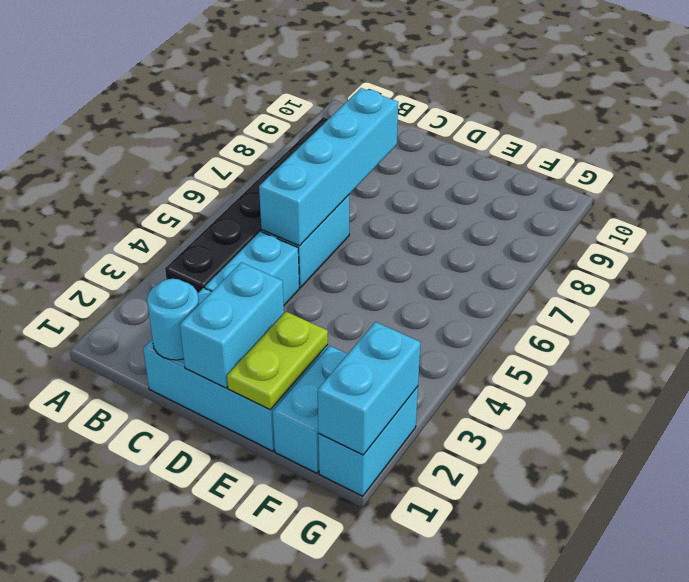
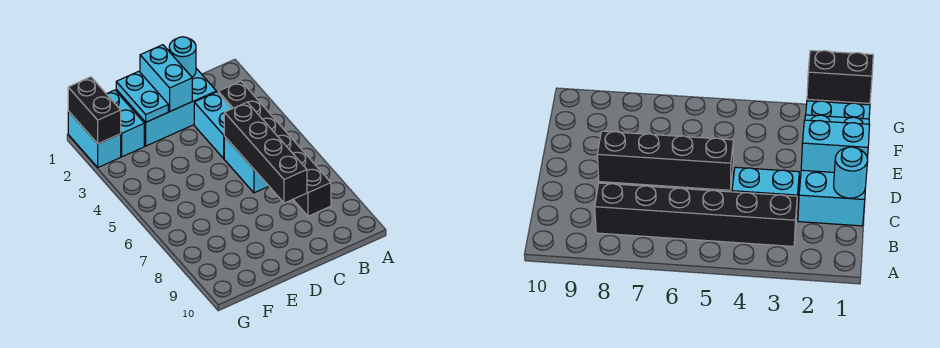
cyan brick C5:C8 level 2 -> black brick C5:C8 level 2
lime plate E1:E2 level 2 -> cyan plate E1:E2 level 2
cyan brick G1:G2 level 2 -> black brick G1:G2 level 2

